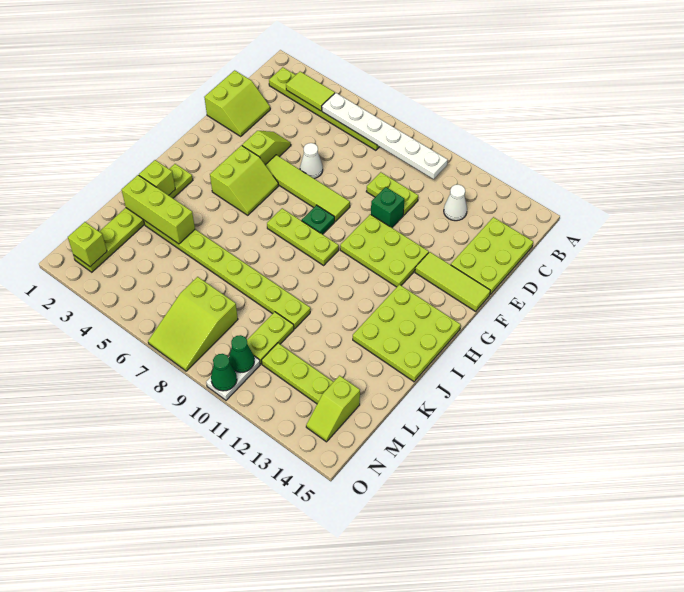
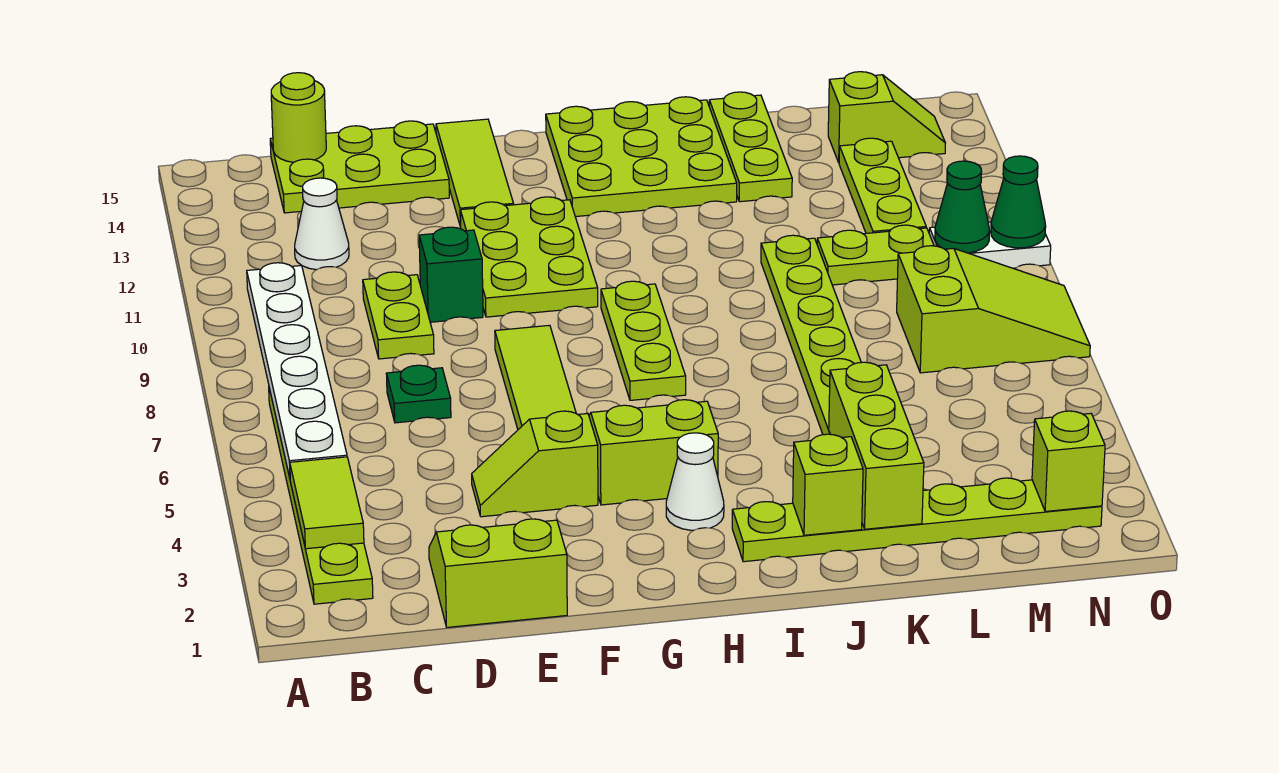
none -> lime round brick C15 level 2
white cone E6 level 1 -> white cone H3 level 1
green plate G8 level 1 -> green plate D7 level 1
none -> lime plate K13:K15 level 1

